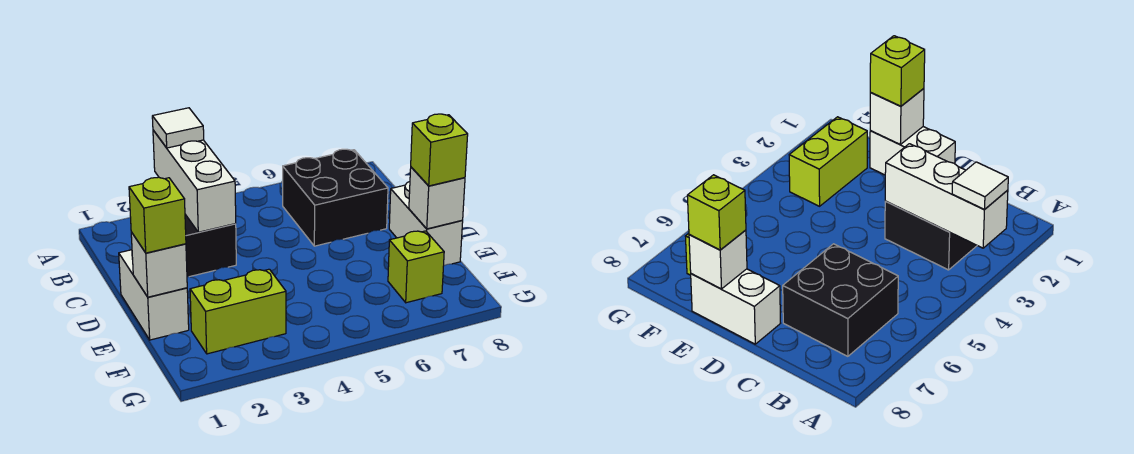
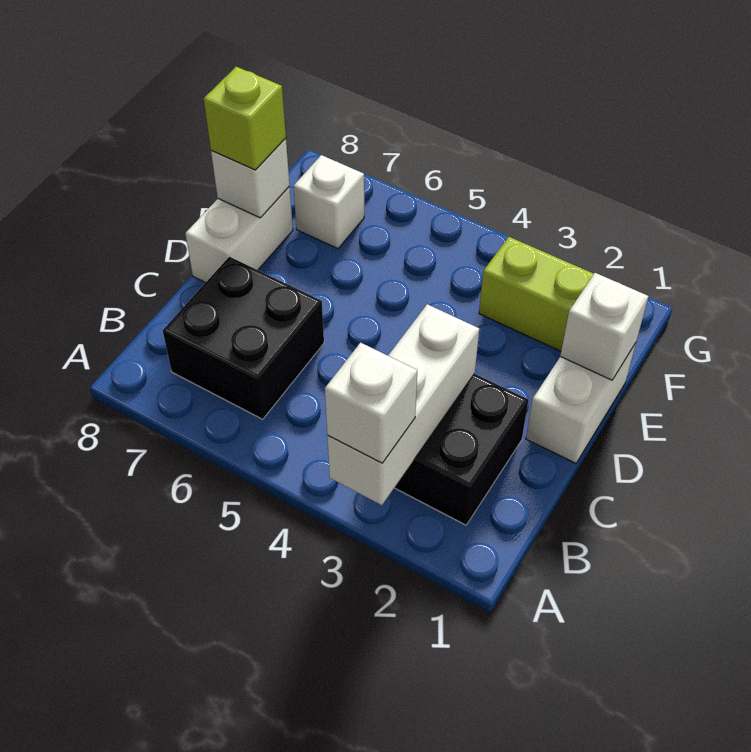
white tile A3 level 3 -> white brick A3 level 3
lime brick E1 level 3 -> none
lime brick F7 level 1 -> white brick F7 level 1

